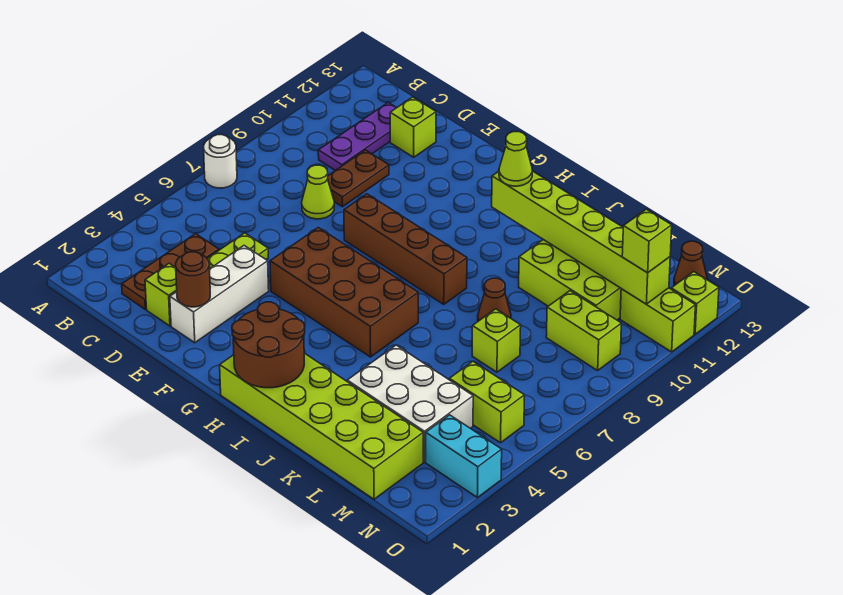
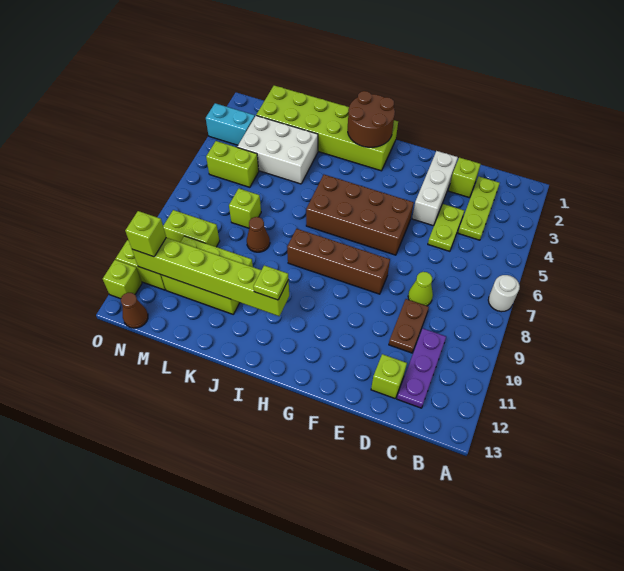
brown plate C2:C4 level 1 -> lime plate C2:C4 level 1
brown round brick E2 level 2 -> none
lime cone I11 level 3 -> lime plate I11 level 3

